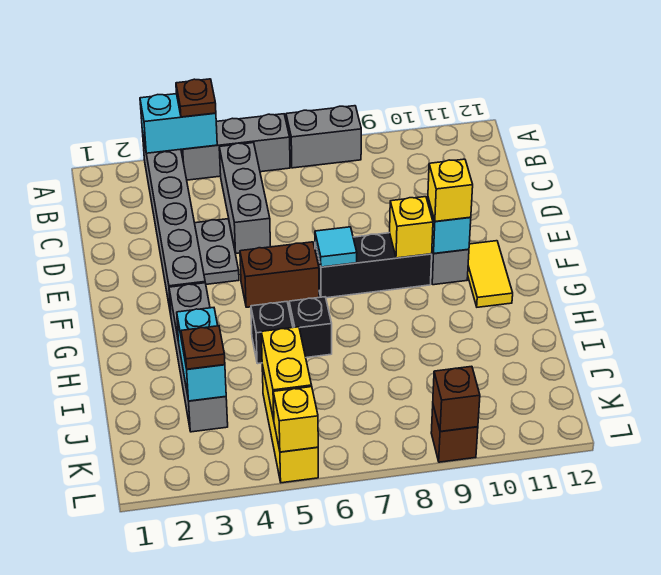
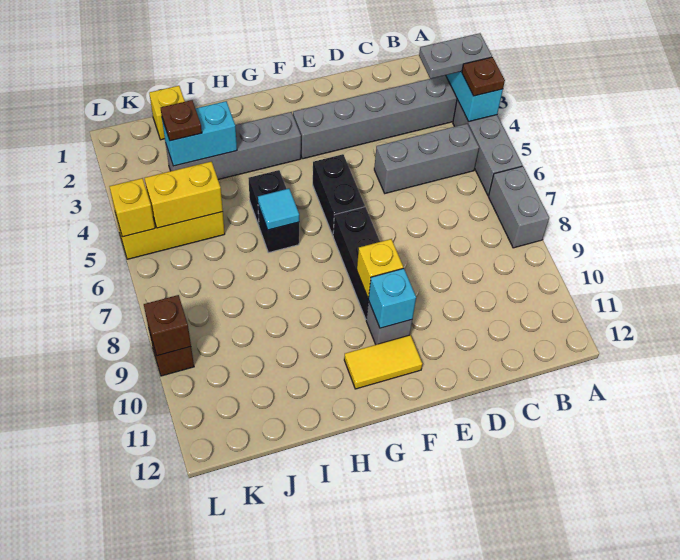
grey plate D4:E4 level 1 -> grey plate A3:B3 level 3
brown brick F5:F6 level 1 -> black brick F5:F6 level 1
cyan tile F7 level 2 -> cyan tile H6 level 2
yellow brick F10 level 3 -> yellow brick J1 level 1

